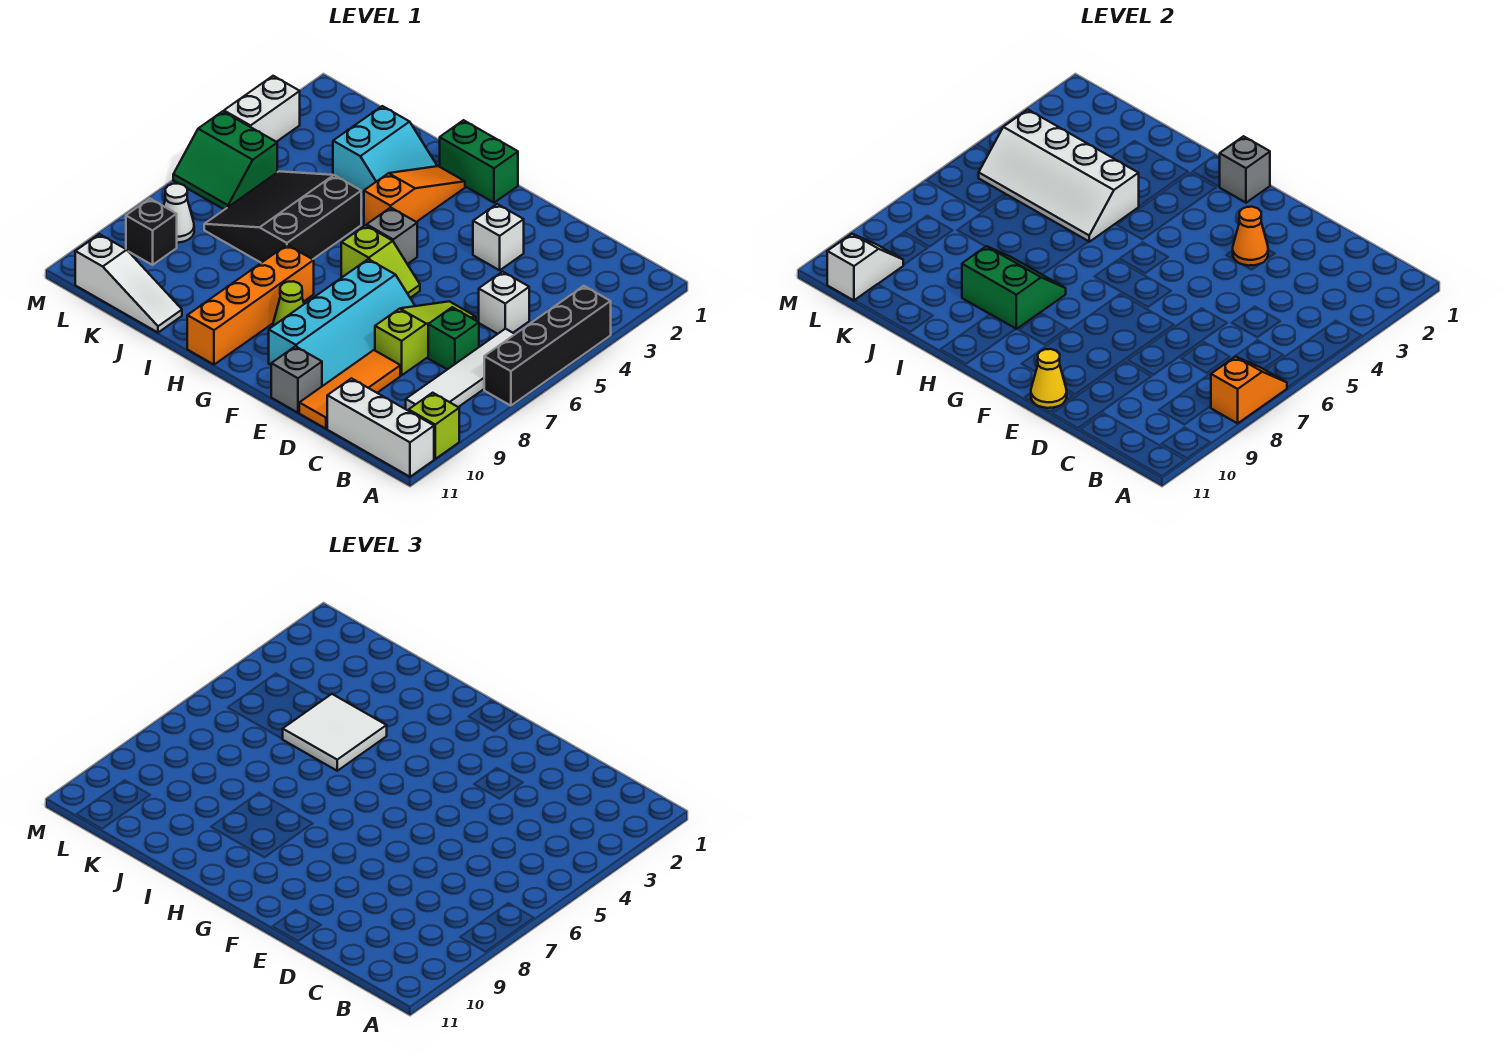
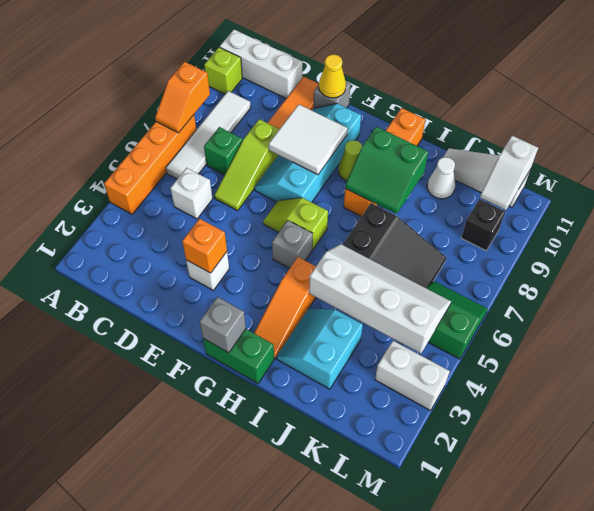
black brick A4:A7 level 1 -> orange brick A4:A7 level 1
orange cone E3 level 2 -> orange brick E3 level 2
white tile I4:J5 level 3 -> white tile E8:F9 level 2
white cone L8 level 1 -> white cone J10 level 1
white brick M3:M4 level 1 -> white brick L3:M3 level 1

